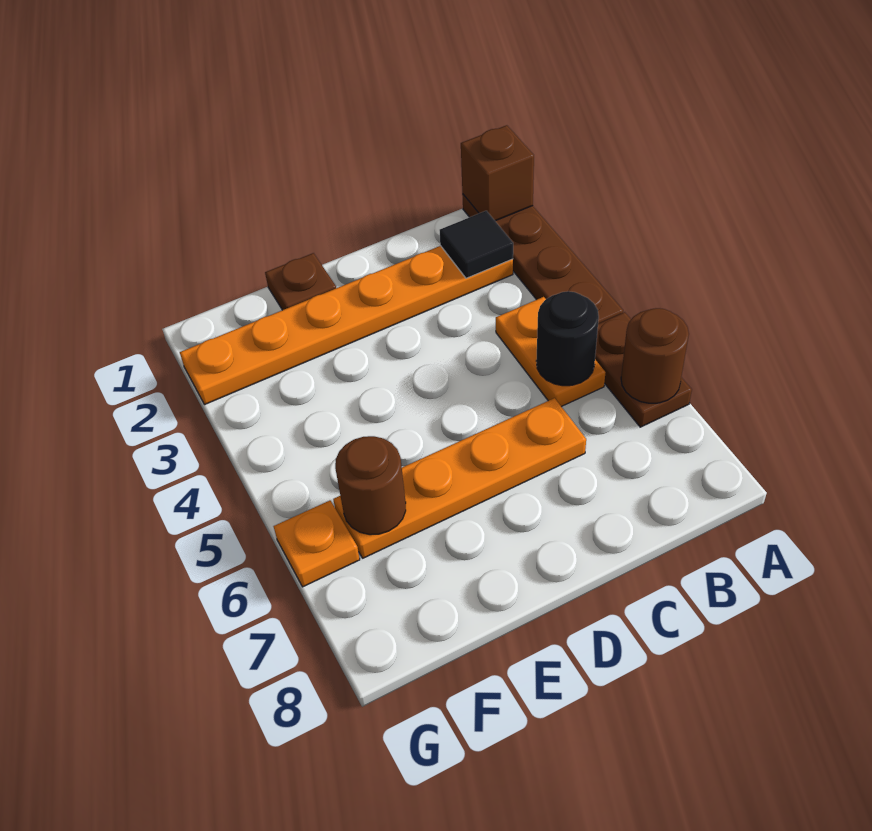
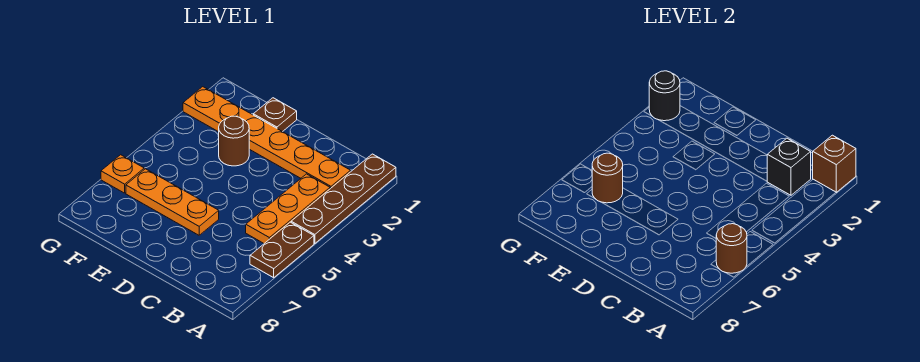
black tile B2 level 2 -> black brick B2 level 2
orange plate B4:B5 level 1 -> orange plate B3:B5 level 1
black round brick B5 level 2 -> black round brick G2 level 2
orange plate C6:F6 level 1 -> orange plate D6:F6 level 1
none -> brown round brick E3 level 1

